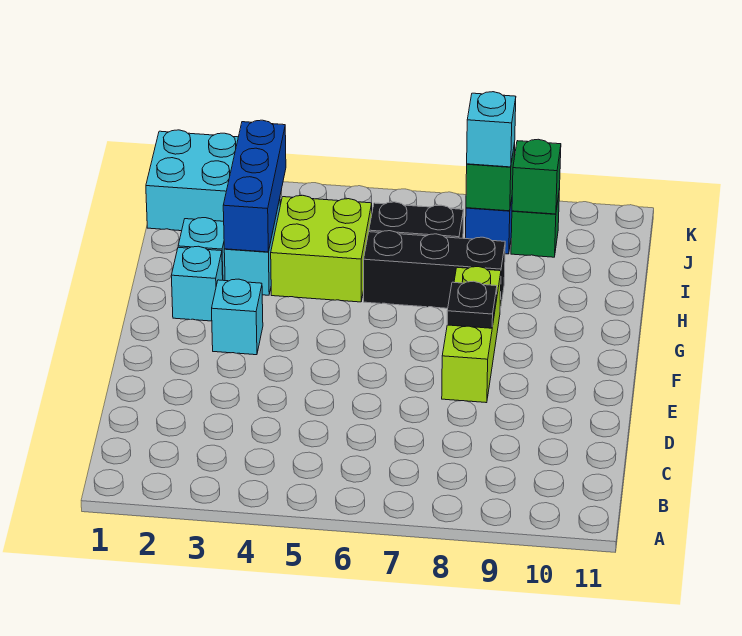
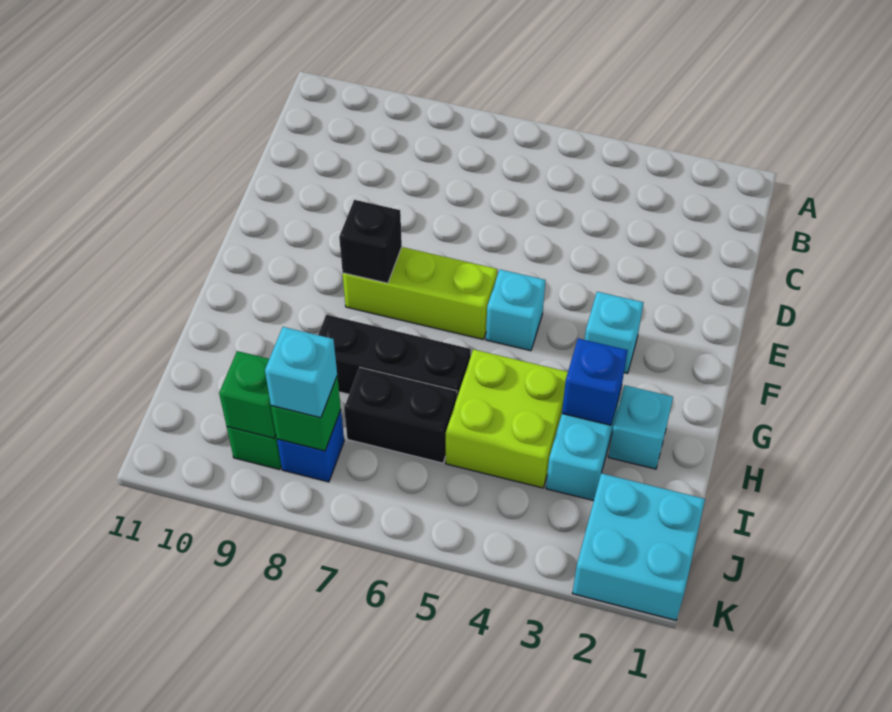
lime brick E8:G8 level 1 -> lime brick F6:F8 level 1
black plate F8 level 2 -> black brick F8 level 2
cyan brick G2 level 1 -> cyan brick F5 level 1
blue brick H3:J3 level 2 -> blue brick H3 level 2

